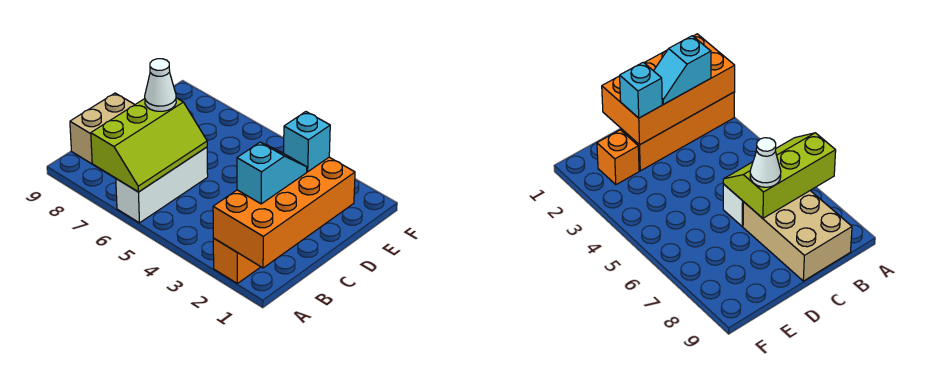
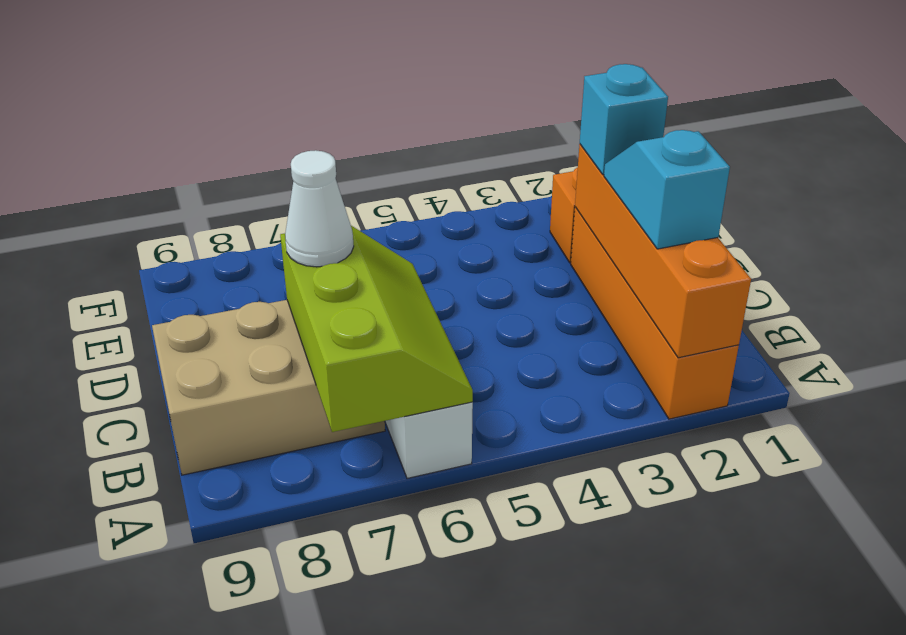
orange brick A1:D2 level 2 -> orange brick A2:D2 level 2

